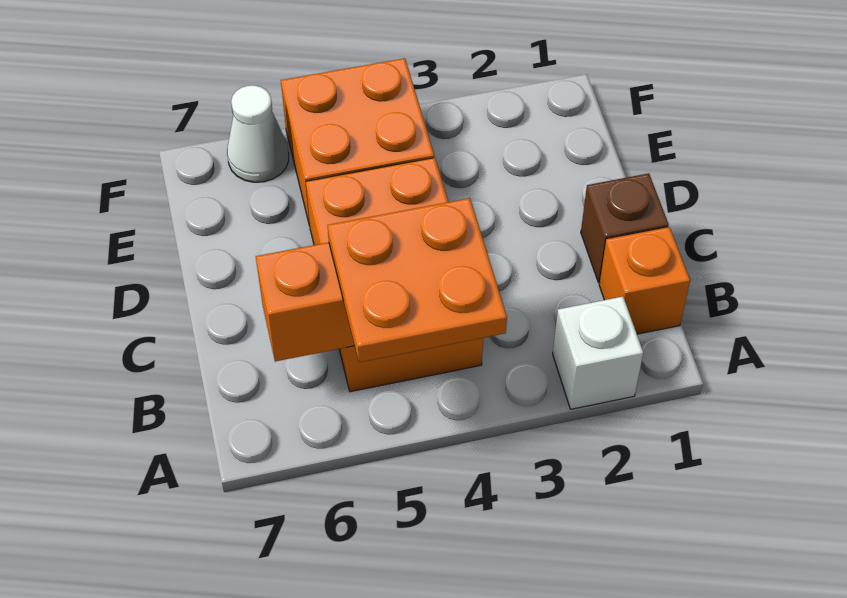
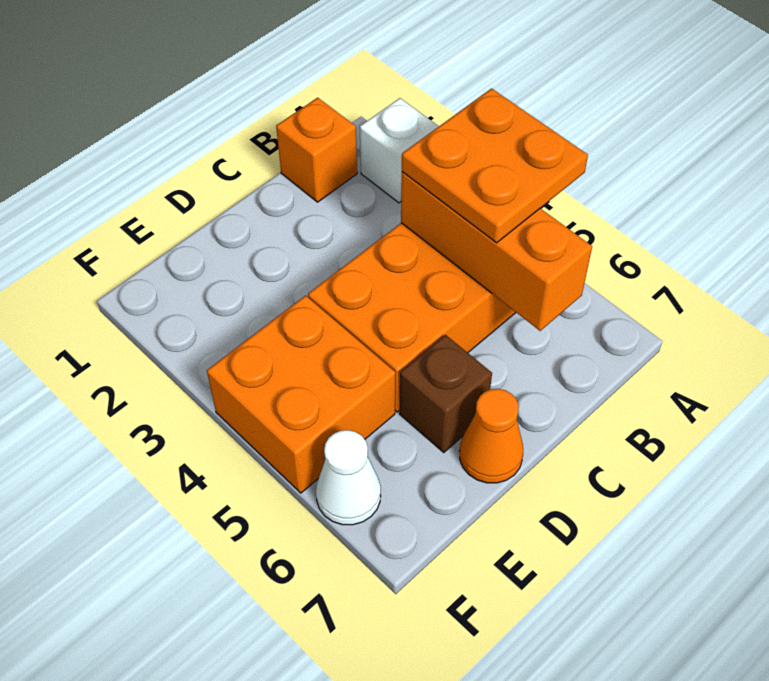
brown brick C1 level 1 -> brown brick D6 level 1
none -> orange cone D7 level 1

